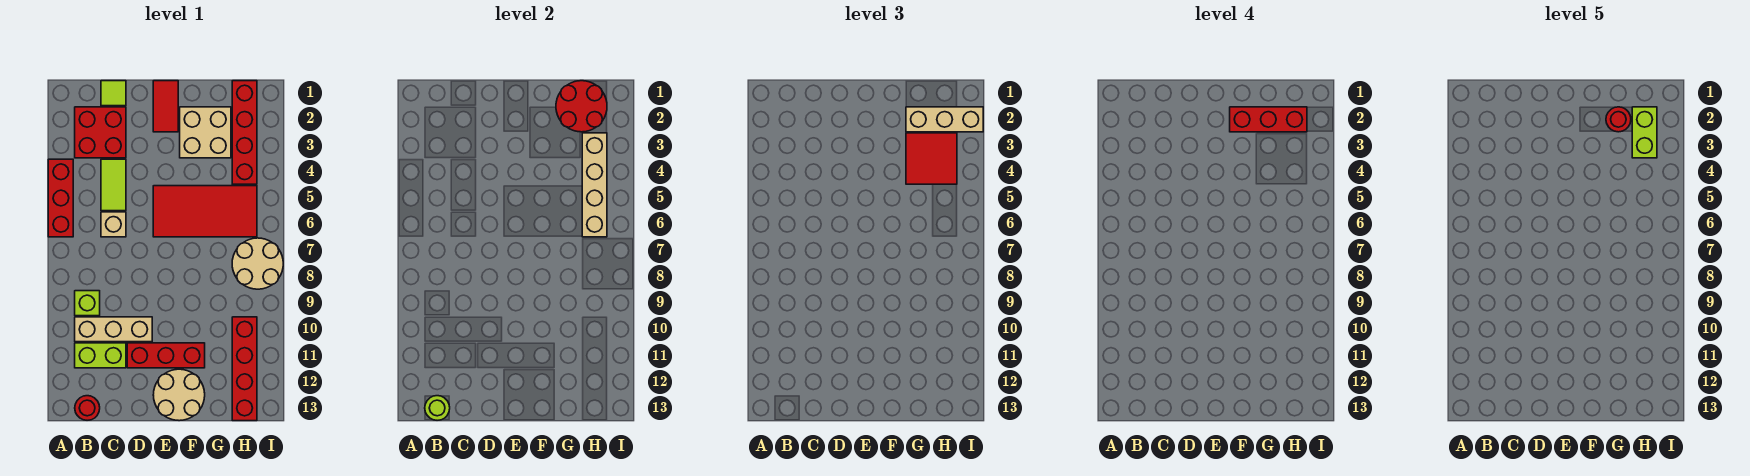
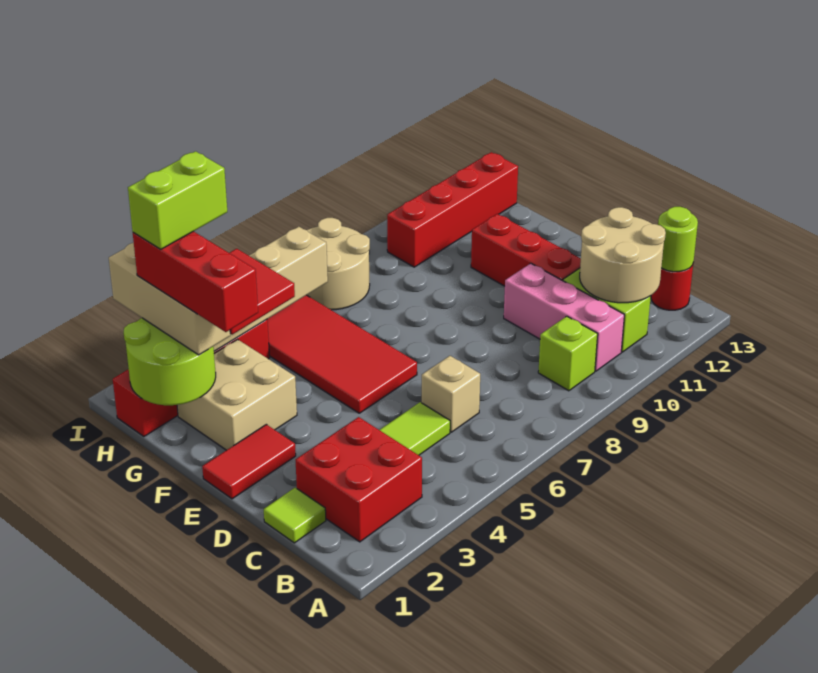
red brick A4:A6 level 1 -> none
tan brick B10:D10 level 1 -> pink brick B10:D10 level 1
tan round brick E12:F13 level 1 -> tan round brick B11:C12 level 2
red round brick G1:H2 level 2 -> lime round brick G1:H2 level 2
red round brick G2 level 5 -> none

